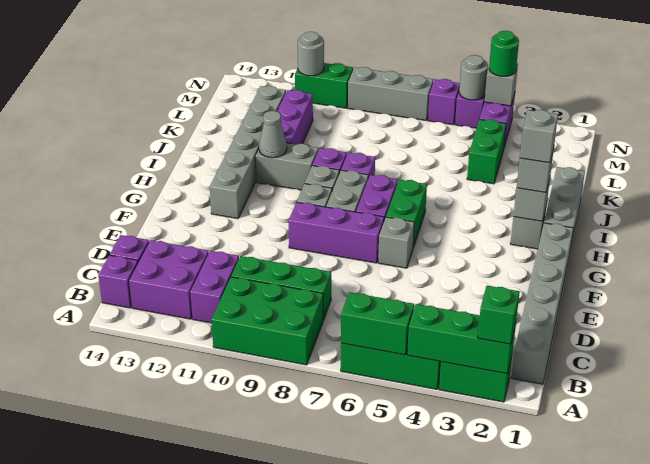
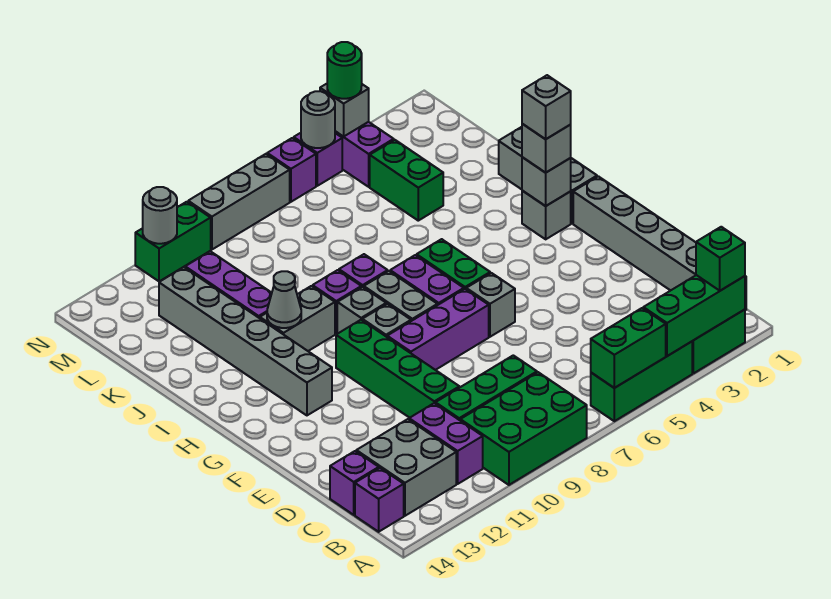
purple brick B12:C13 level 1 -> grey brick B12:C13 level 1
none -> green brick D10:G10 level 1

